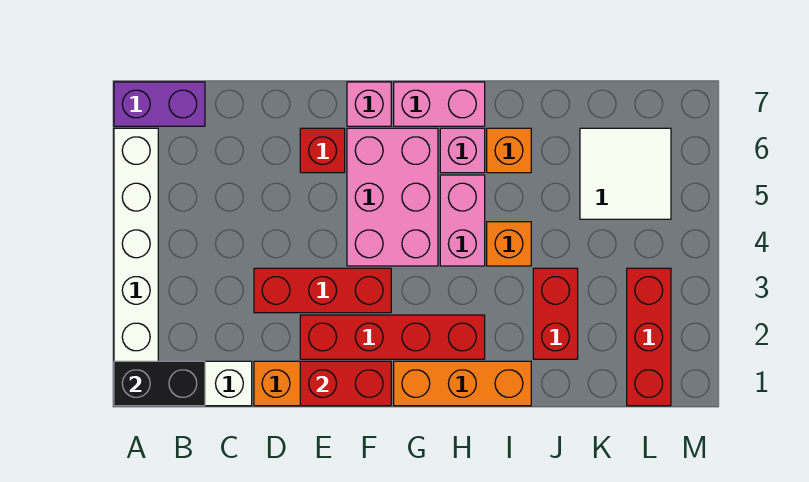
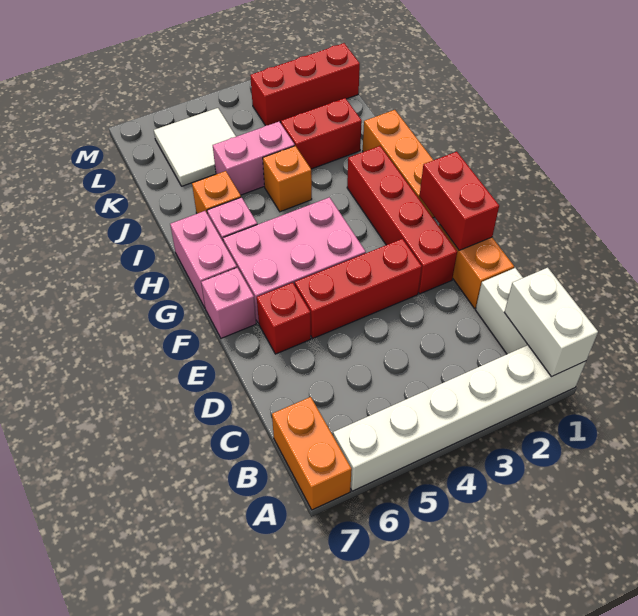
black brick A1:B1 level 2 -> white brick A1:B1 level 2
purple brick A7:B7 level 1 -> orange brick A7:B7 level 1
red brick D3:F3 level 1 -> red brick E3:E5 level 1
pink brick H4:H5 level 1 -> pink brick J4:J5 level 1

